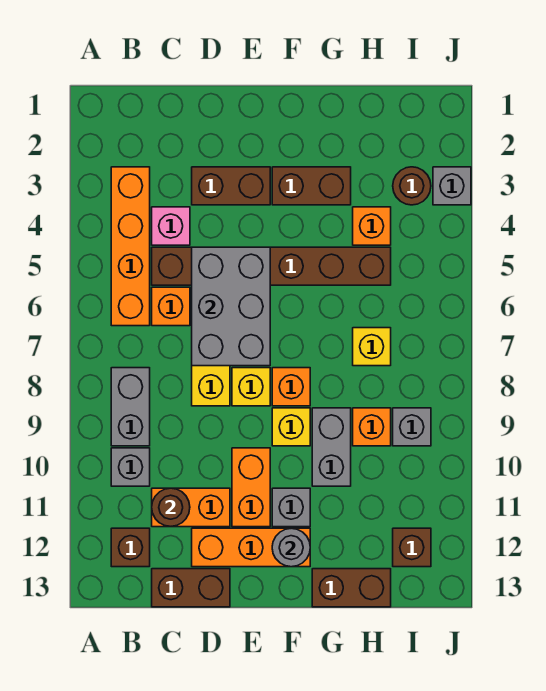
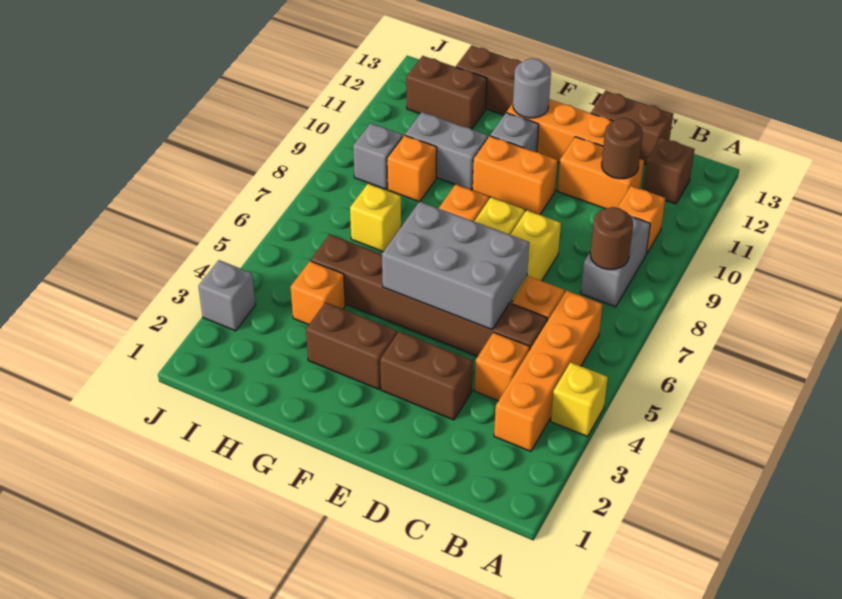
grey brick B10 level 1 -> orange brick B10 level 1
pink brick C4 level 1 -> orange brick C4 level 1
grey brick D5:E7 level 2 -> grey brick D5:F6 level 2
orange brick E10:E11 level 1 -> orange brick E10:F10 level 1
yellow brick F9 level 1 -> yellow brick A4 level 1
grey brick G9:G10 level 1 -> grey brick G10:H10 level 1
brown round brick I3 level 1 -> brown round brick B8 level 2
brown brick I12 level 1 -> brown brick H12:I12 level 1

